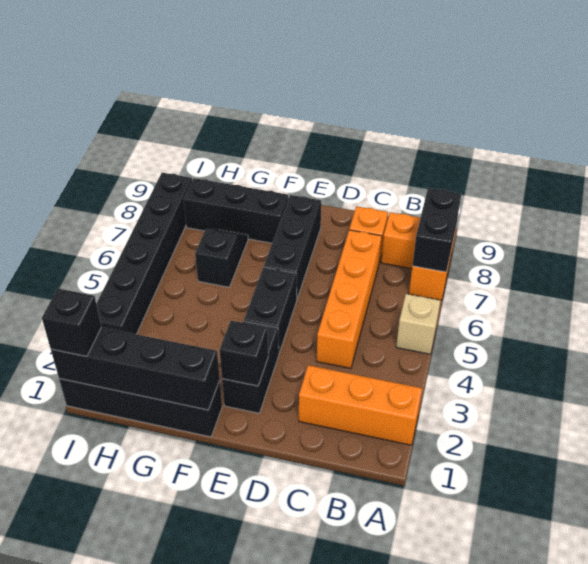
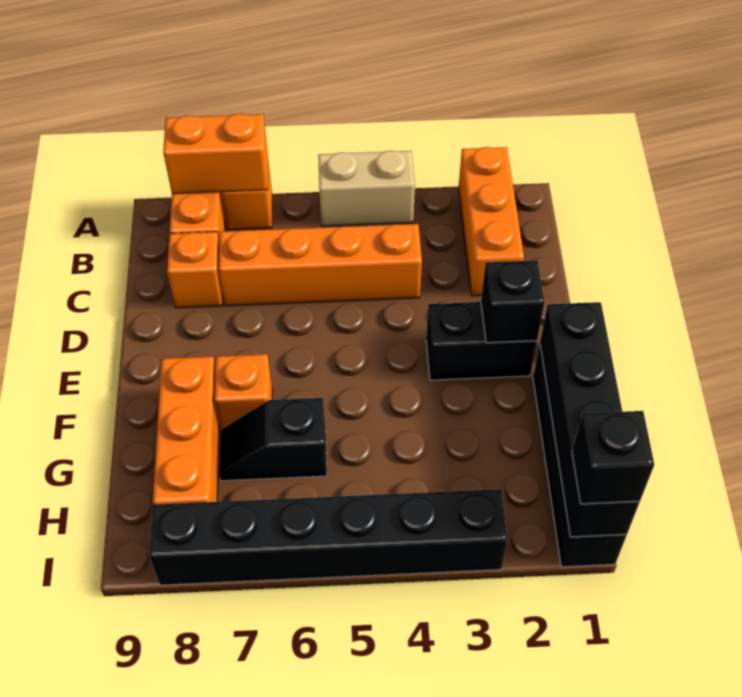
tan brick A5 level 1 -> tan brick A4:A5 level 1
black brick A7:A8 level 2 -> orange brick A7:A8 level 2
black brick E4:E5 level 1 -> none
black brick E6:E8 level 1 -> none
none -> orange brick F7 level 1
black brick F8:H8 level 1 -> orange brick F8:H8 level 1

